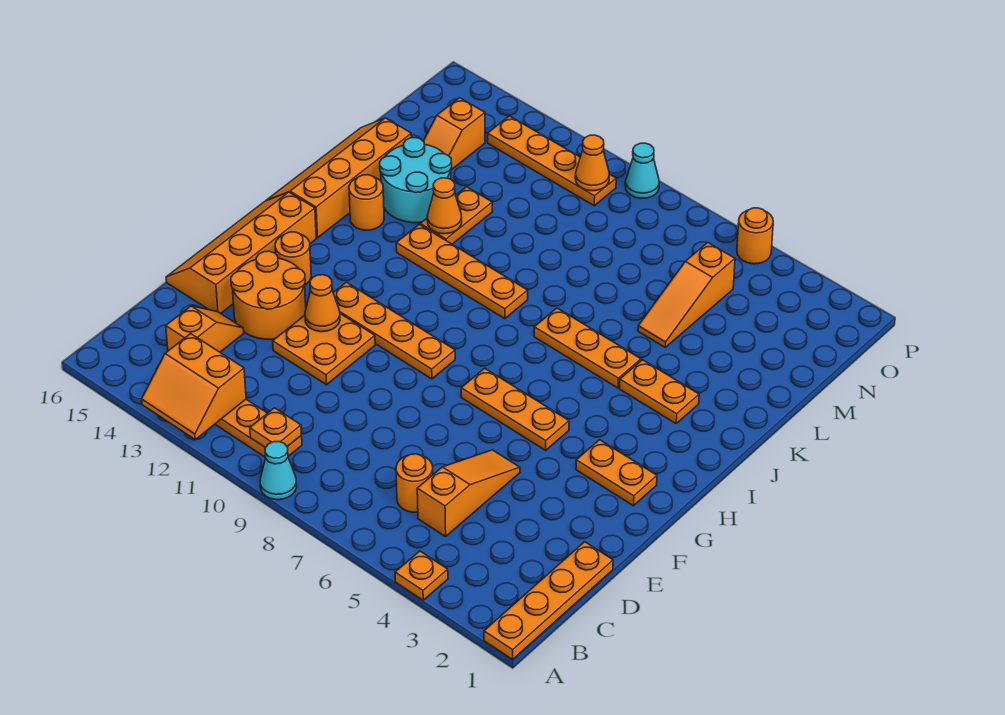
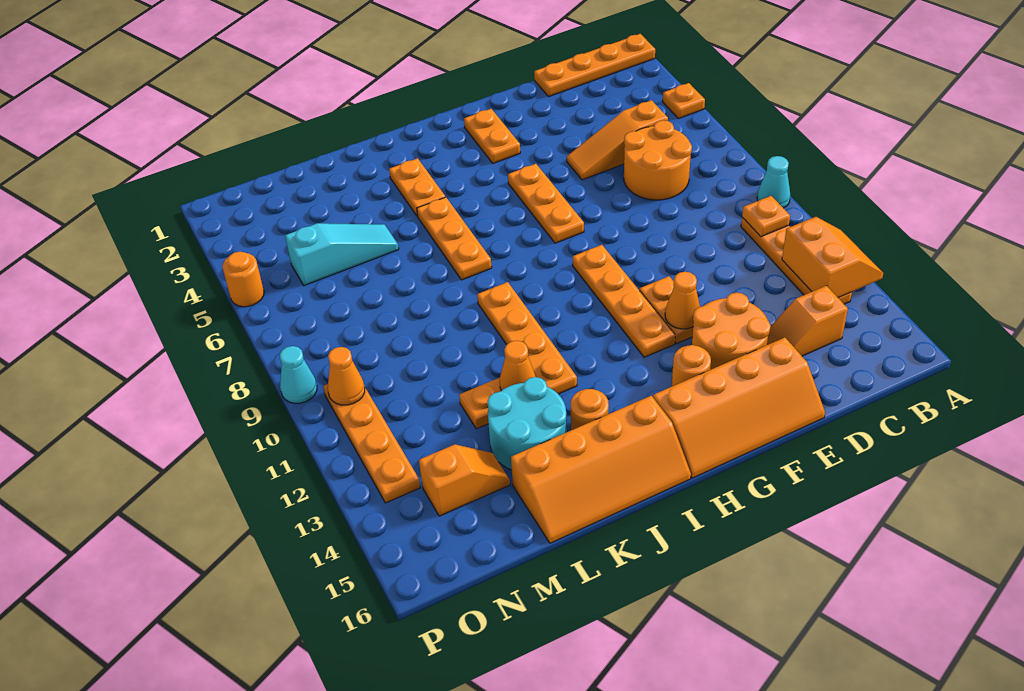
orange round brick C6 level 1 -> orange round brick C6:D7 level 1
orange plate E11:F12 level 1 -> orange plate F11:F12 level 1
orange slope L5:N5 level 1 top N -> cyan slope L5:N5 level 1 top N

